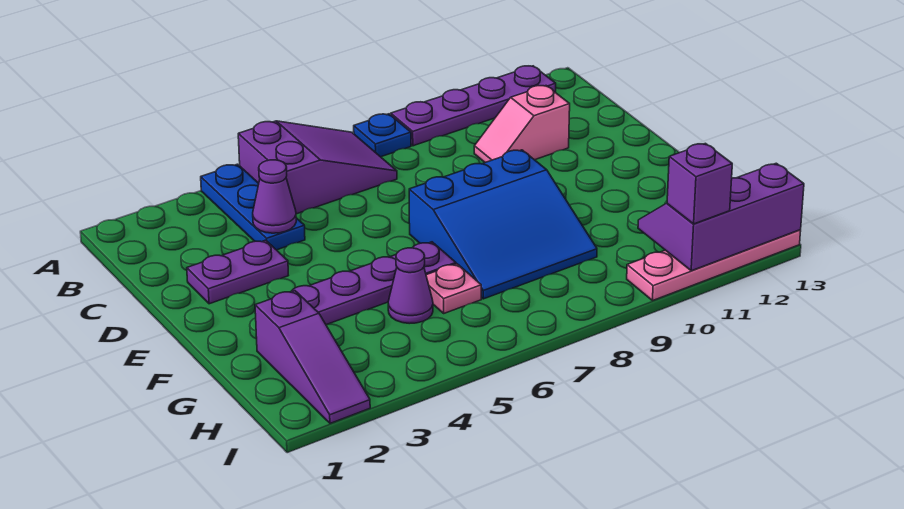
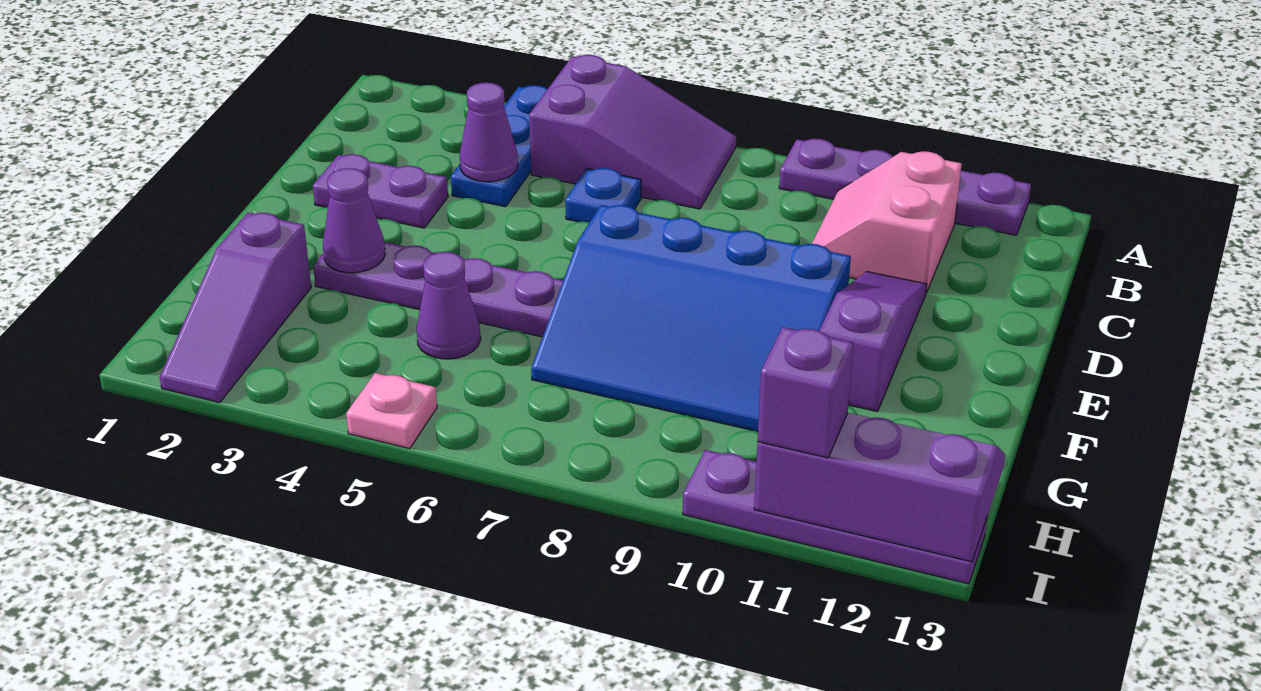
blue plate A8 level 1 -> blue plate C6 level 1
pink slope C10:C11 level 1 top 11 -> pink slope B10:C11 level 1 top 11
none -> purple slope D11:F11 level 1 top F
blue slope E7:G9 level 1 top E -> blue slope E7:G10 level 1 top E
none -> purple cone F3 level 2
pink plate G6 level 1 -> pink plate I5 level 1
pink plate I10:I13 level 1 -> purple plate I10:I13 level 1

